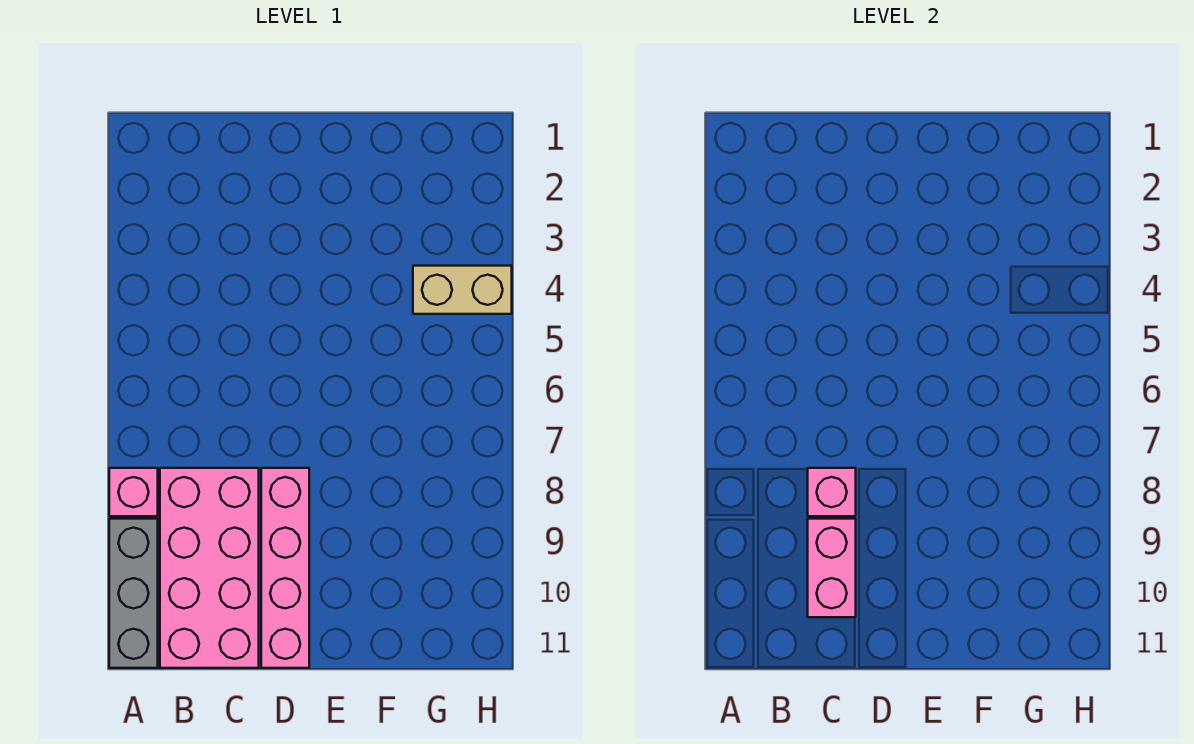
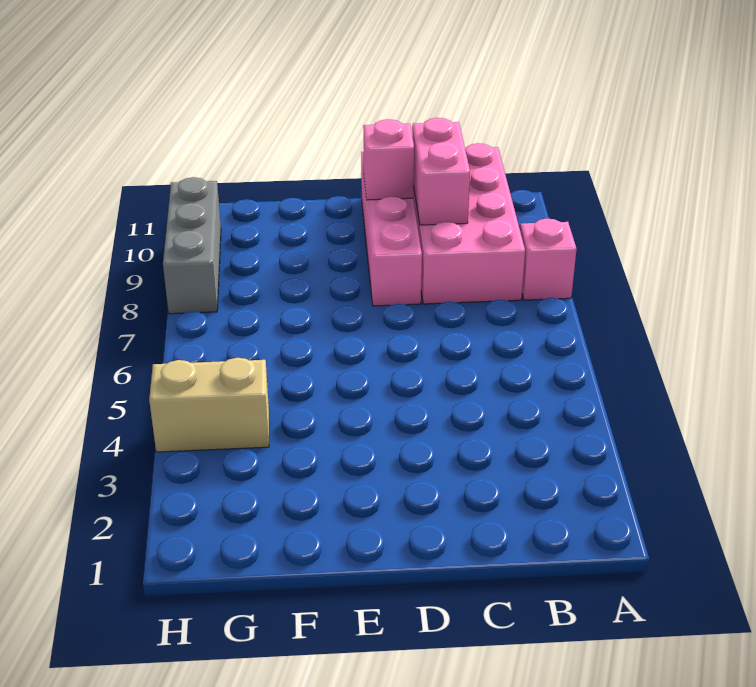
grey brick A9:A11 level 1 -> grey brick H8:H10 level 1
pink brick C8 level 2 -> pink brick D10 level 2

